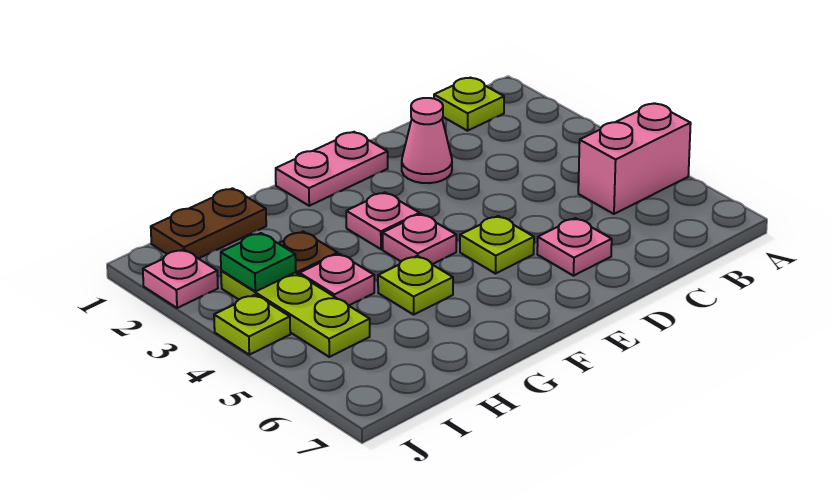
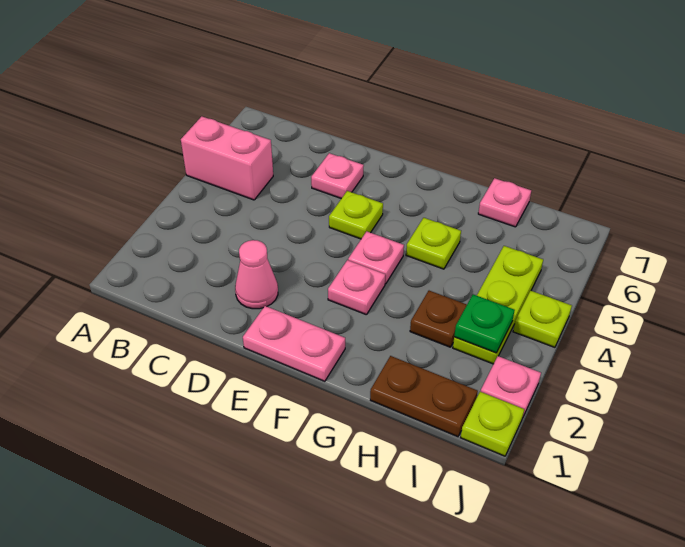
lime plate B1 level 1 -> lime plate J1 level 1
pink plate H4 level 1 -> pink plate H7 level 1

